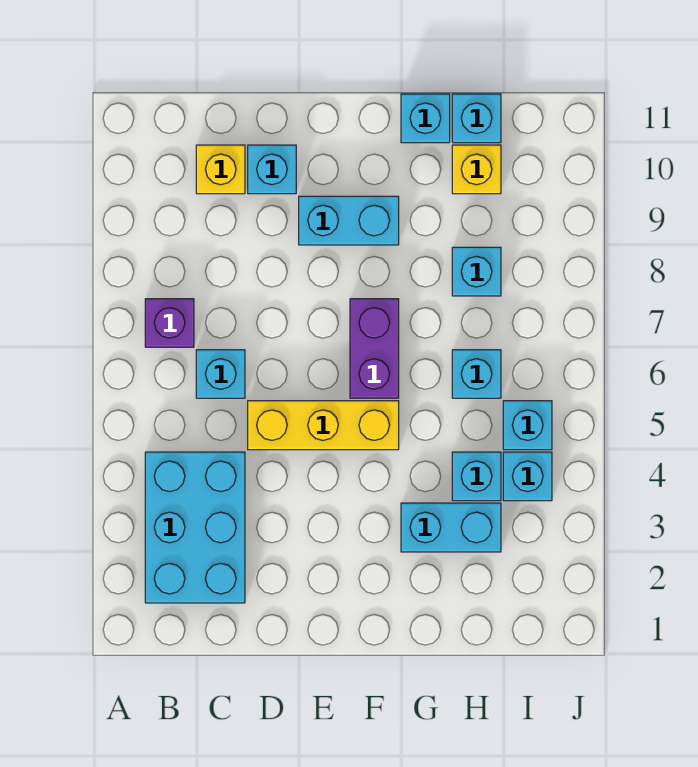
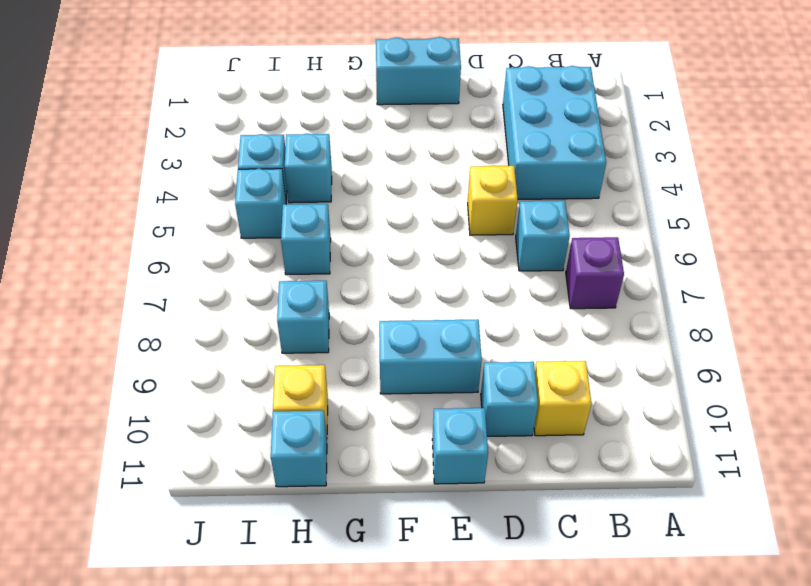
yellow brick D5:F5 level 1 -> yellow brick D5 level 1
purple brick F6:F7 level 1 -> none
cyan brick G3:H3 level 1 -> cyan brick E1:F1 level 1
cyan brick G11 level 1 -> cyan brick E11 level 1

